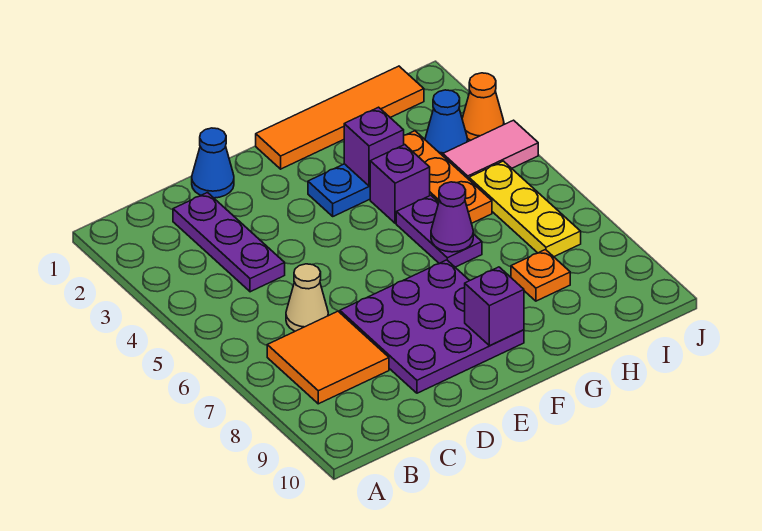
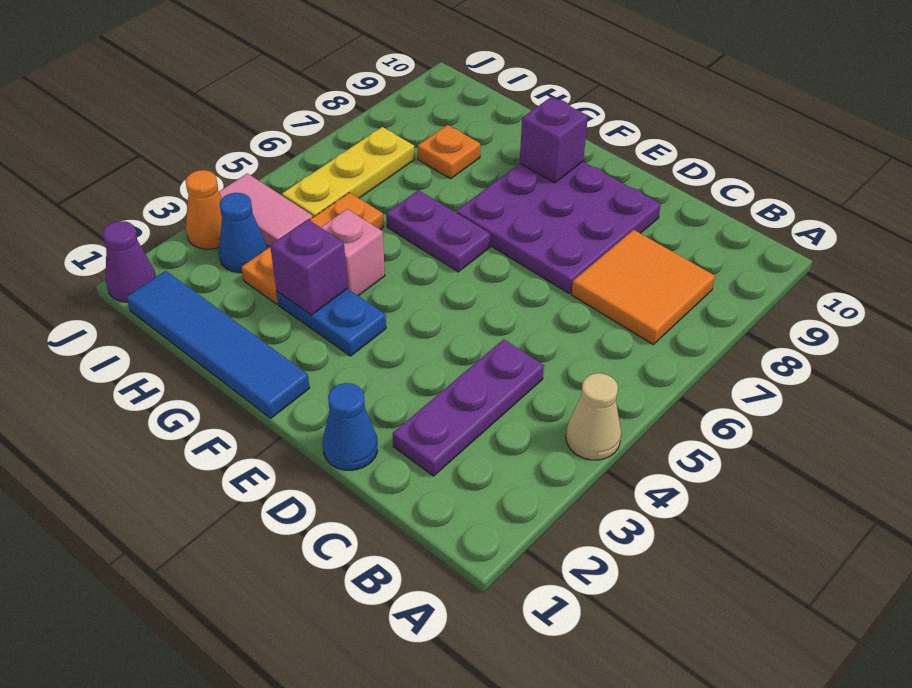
tan cone C6 level 1 -> tan cone A4 level 1
orange tile F1:I1 level 1 -> blue tile F1:I1 level 1
purple brick G4 level 1 -> pink brick G4 level 1
purple plate G5:G6 level 1 -> purple plate F6:G6 level 1
purple cone G6 level 2 -> purple cone J1 level 1

